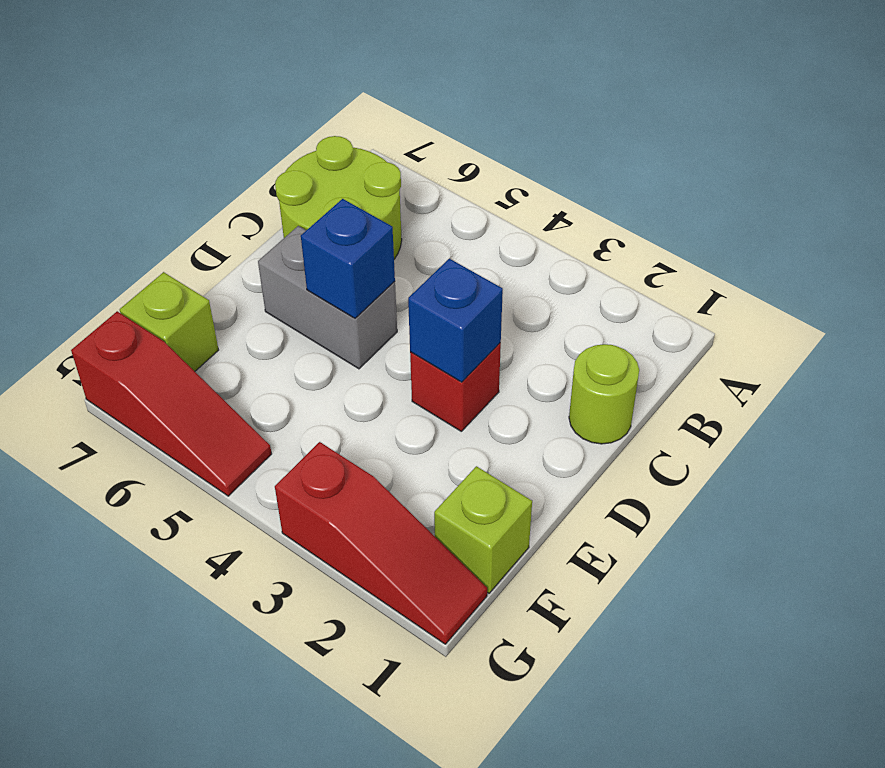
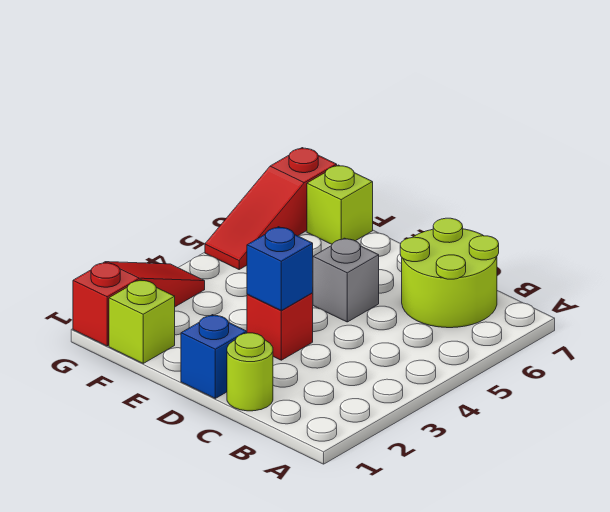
grey brick D5:D6 level 1 -> grey brick D5 level 1
blue brick D5 level 2 -> blue brick D1 level 1
red slope G1:G3 level 1 top 3 -> red slope G1:G3 level 1 top 1

